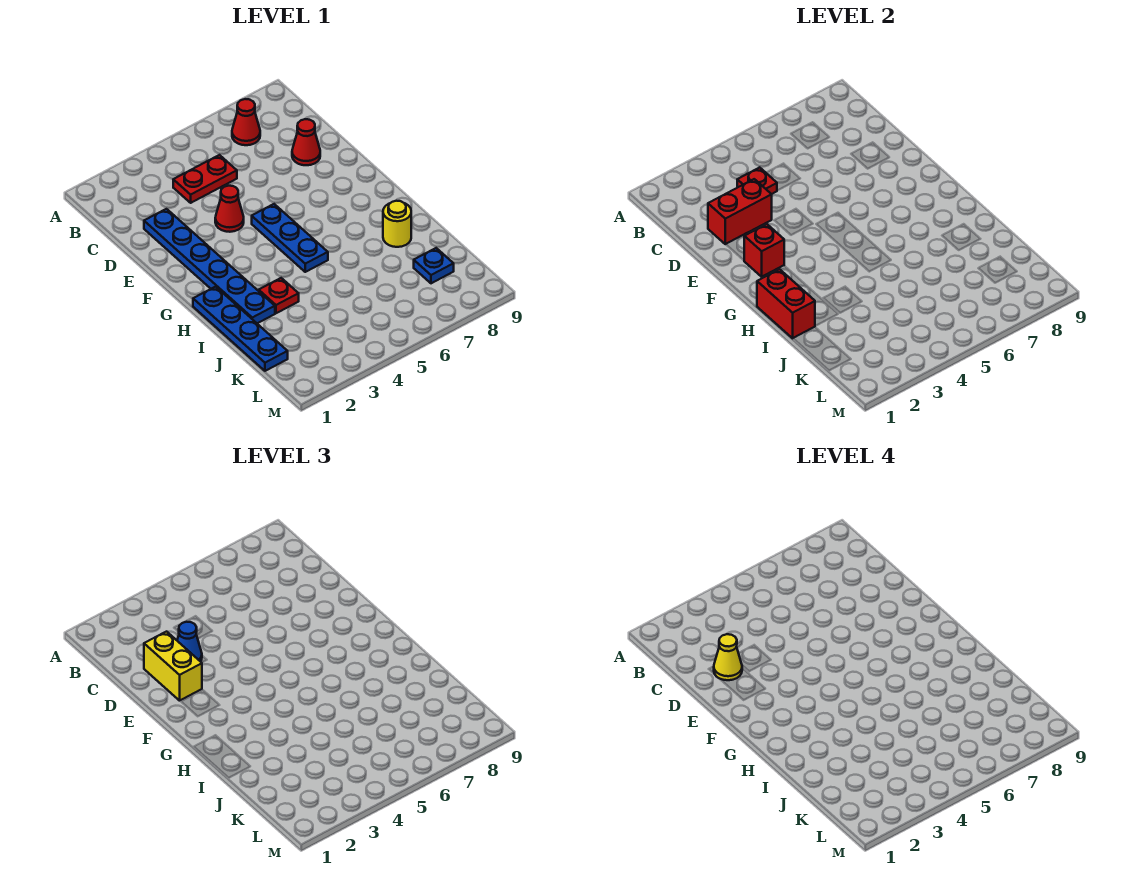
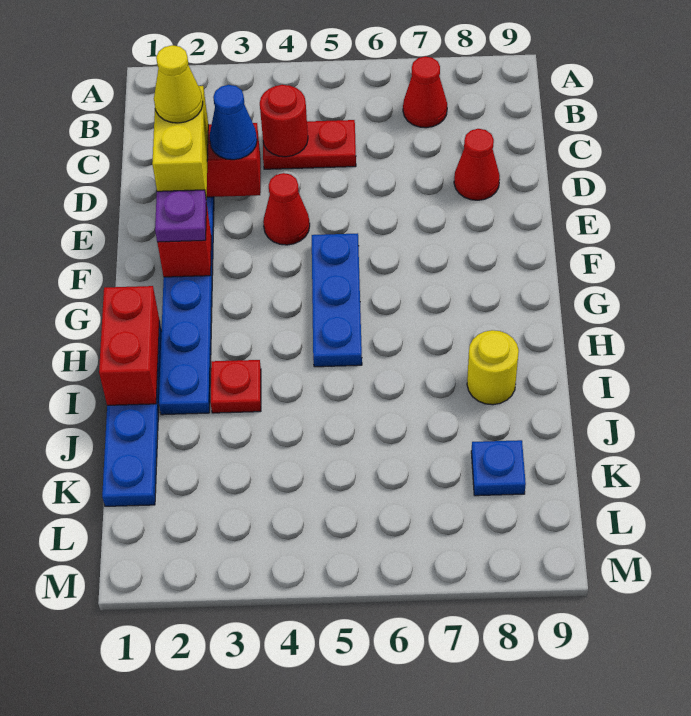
red plate C4 level 2 -> red round brick C4 level 2
none -> purple plate F2 level 3

